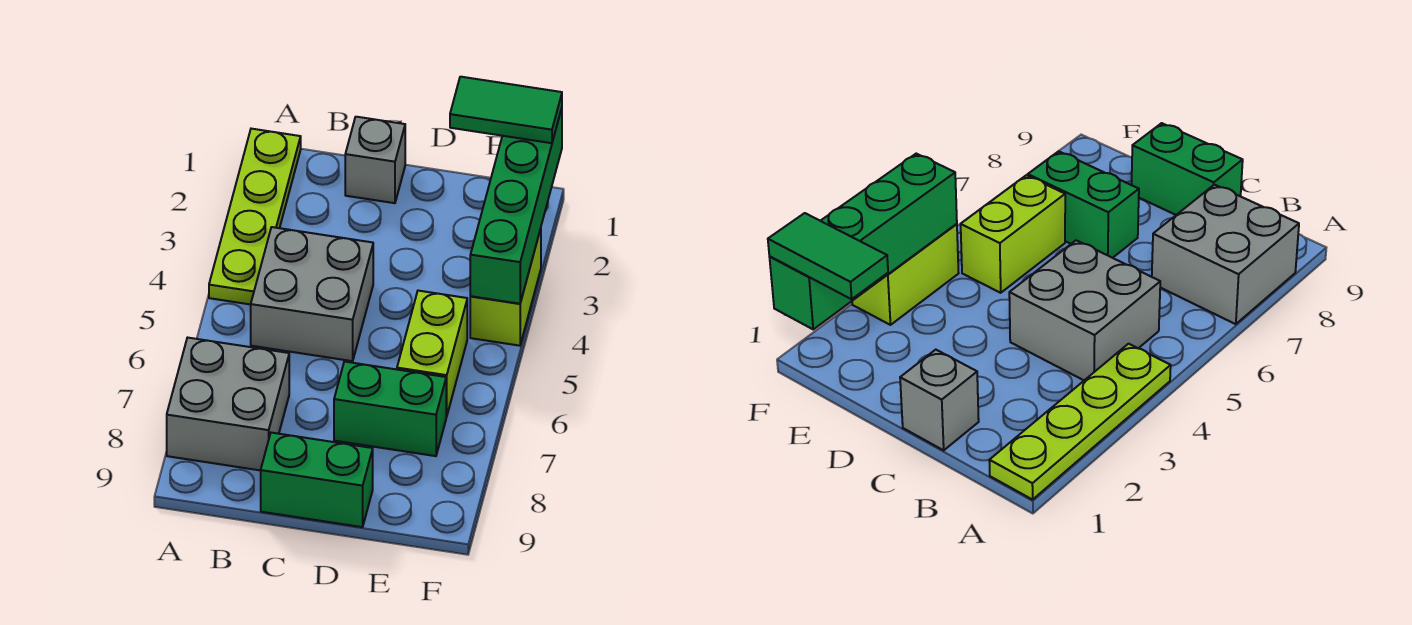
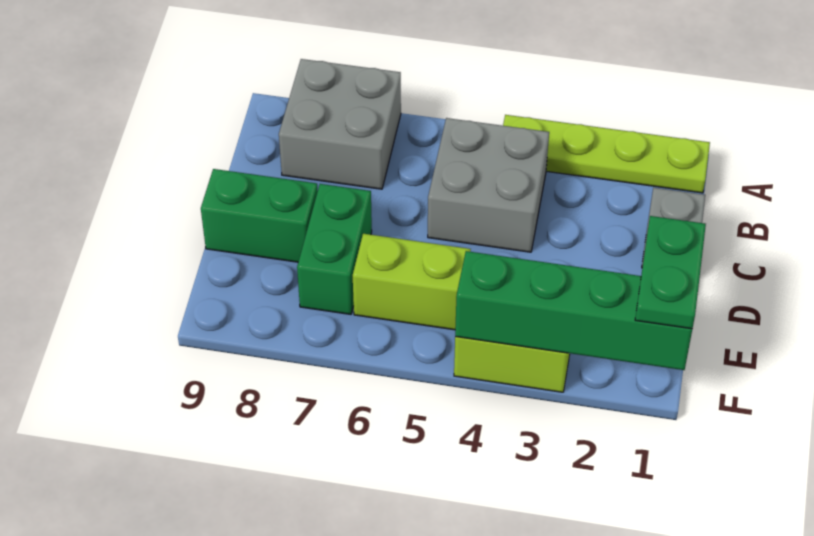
green brick C9:D9 level 1 -> green brick D8:D9 level 1
green tile E1:F1 level 3 -> green plate E1:F1 level 3

